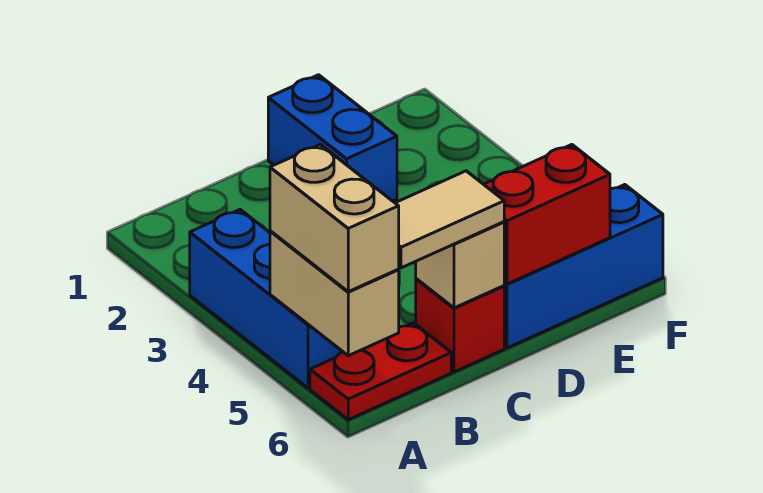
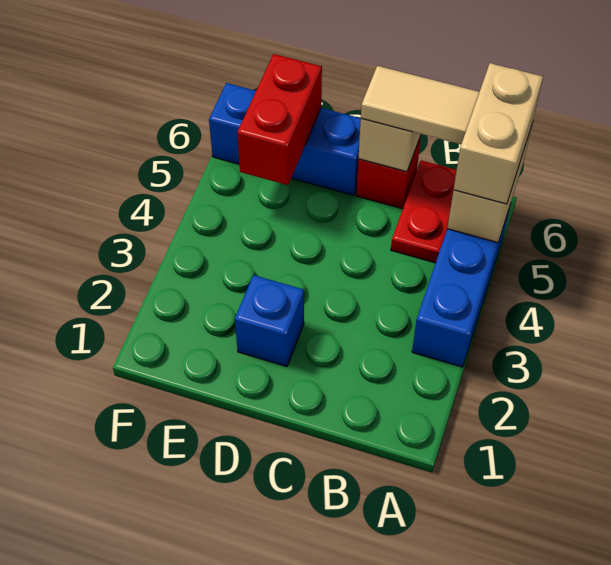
red plate A6:B6 level 1 -> red plate B5:B6 level 1
blue brick D1:D2 level 1 -> blue brick D2 level 1
red brick D6:E6 level 2 -> red brick E5:E6 level 2

